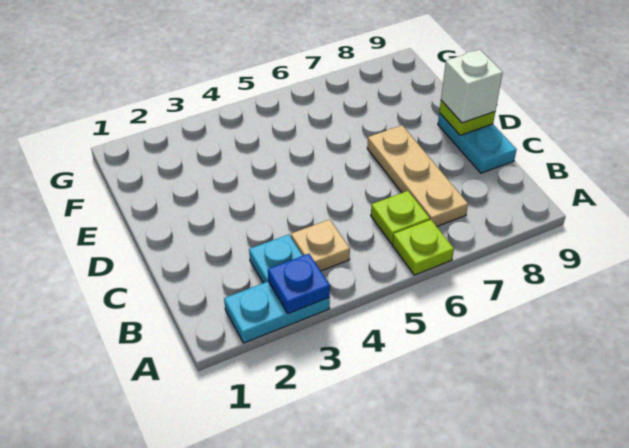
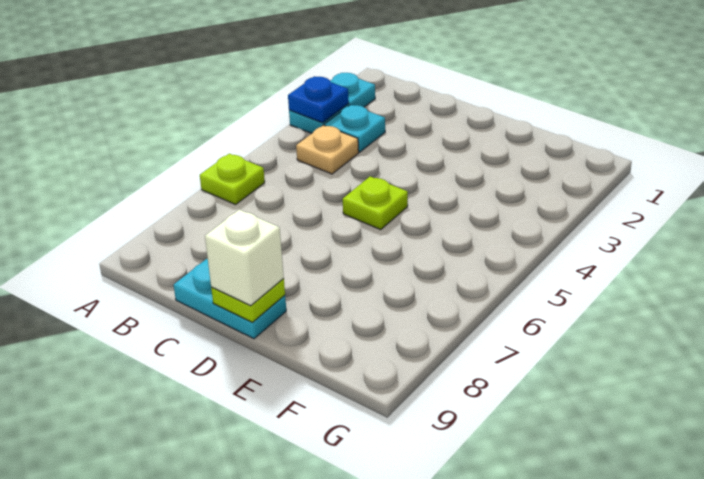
lime plate B6 level 1 -> lime plate D5 level 1
tan plate B7:D7 level 1 -> none

